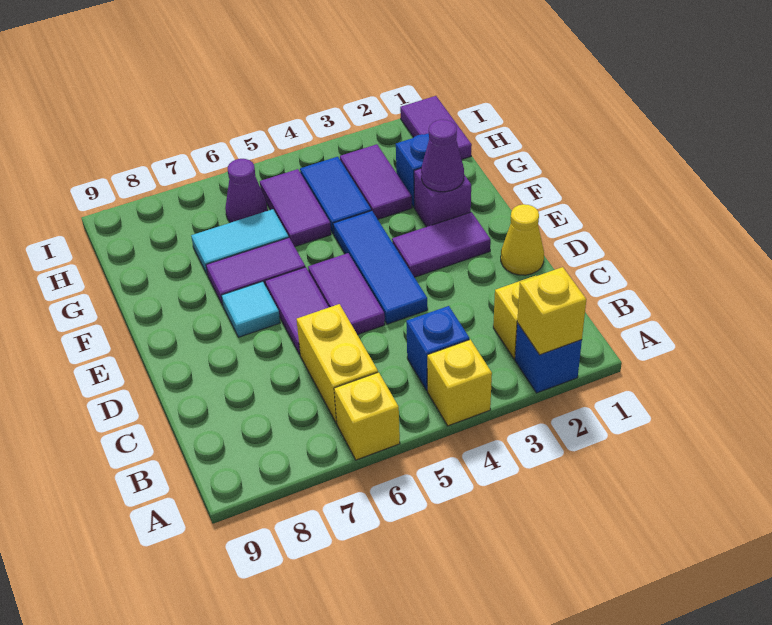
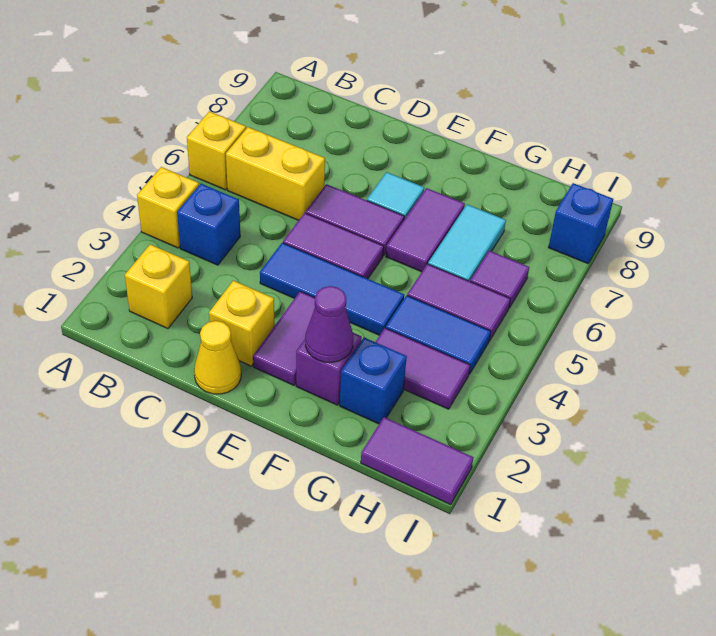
blue brick A2 level 1 -> blue brick I8 level 1
yellow brick A2 level 2 -> yellow brick D2 level 1
purple cone H6 level 1 -> purple tile H6 level 1

